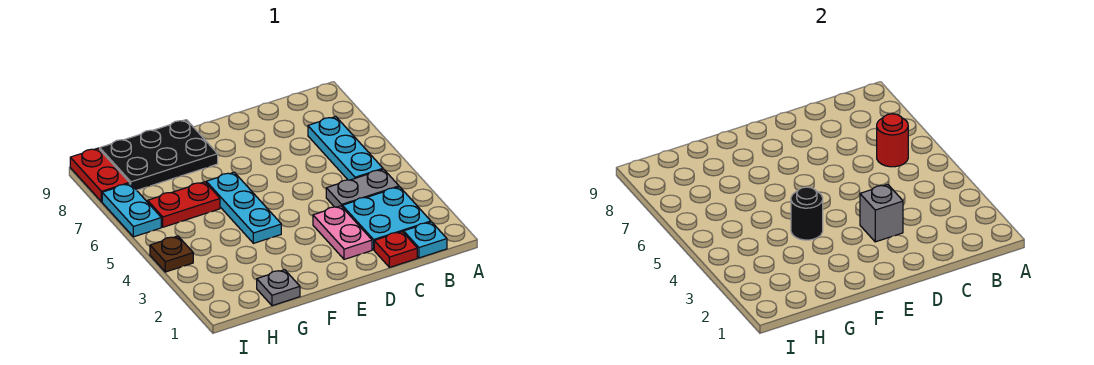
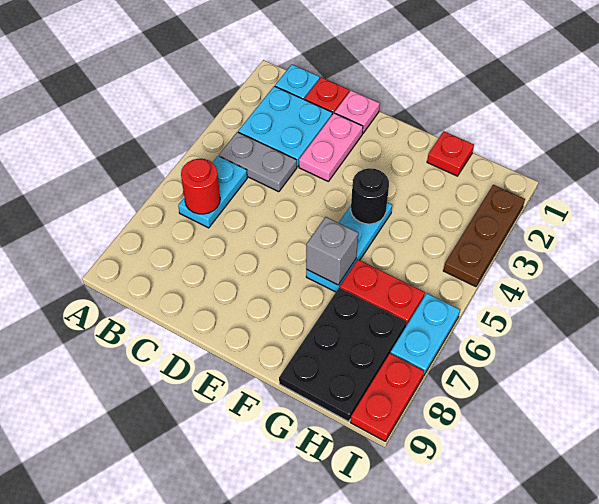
cyan plate B5:B7 level 1 -> cyan plate B5:B6 level 1
none -> pink plate D1 level 1
grey brick D3 level 2 -> grey brick F6 level 2
black plate F8:H9 level 1 -> black plate G7:H9 level 1
grey plate G1 level 1 -> red plate G1 level 1
brown plate I4 level 1 -> brown plate I2:I4 level 1

